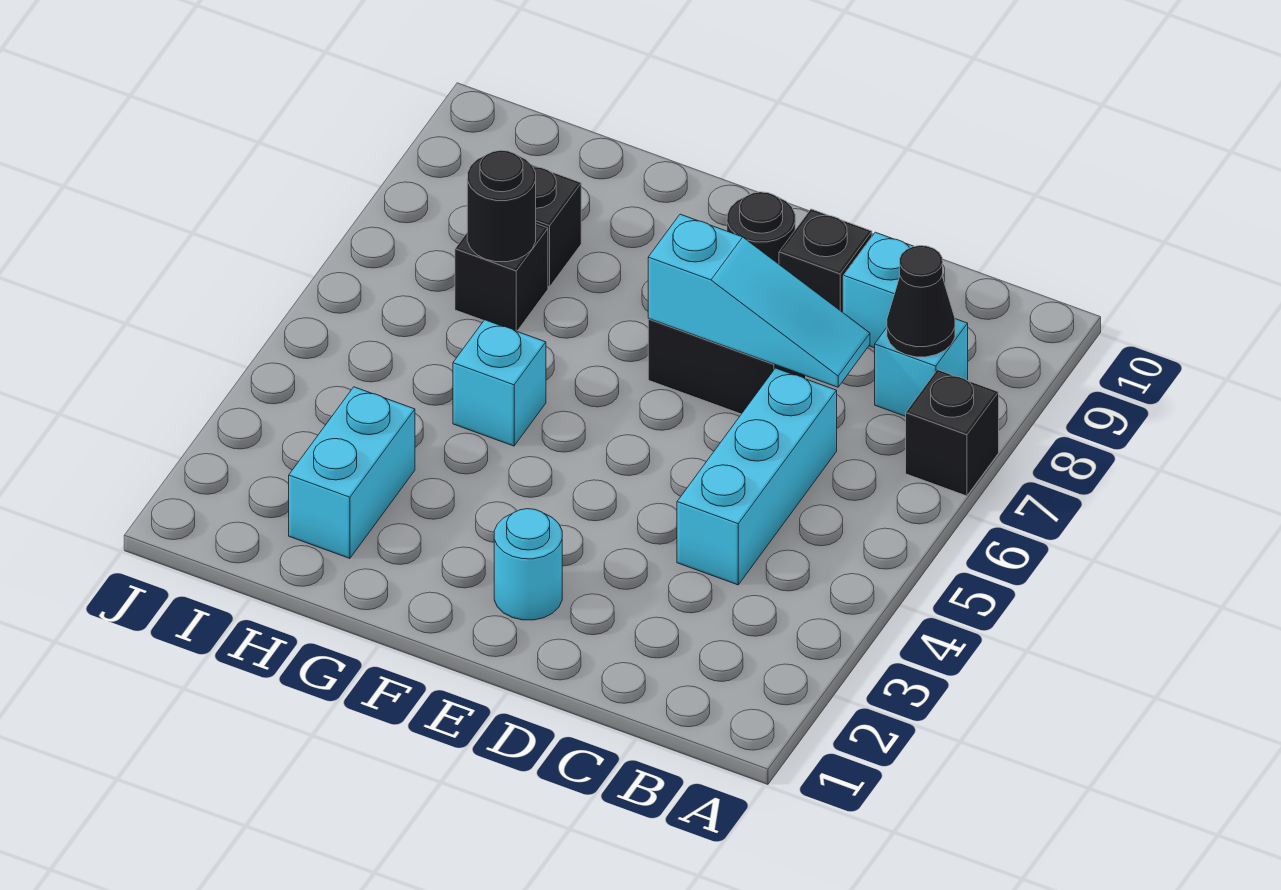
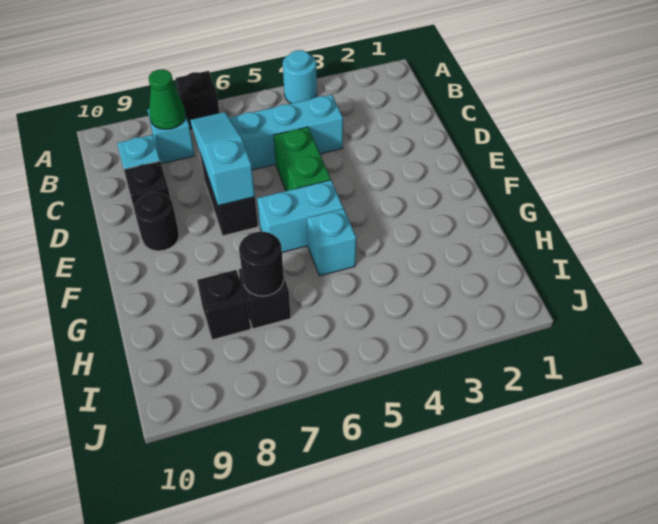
black cone B8 level 2 -> green cone B8 level 2
none -> green brick D5:E5 level 1
cyan round brick E2 level 1 -> cyan round brick A4 level 1
cyan brick H2:H3 level 1 -> cyan brick F5:F6 level 1

